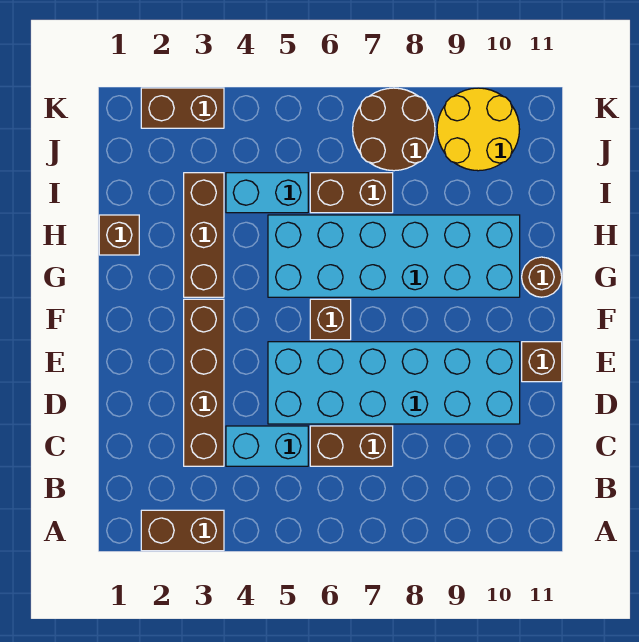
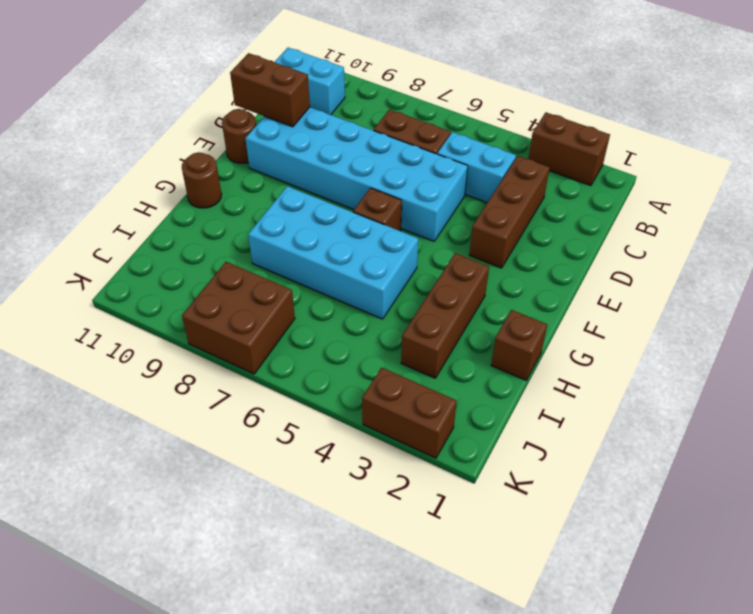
brown brick C3:F3 level 1 -> brown brick C3:E3 level 1
brown brick E11 level 1 -> brown round brick E11 level 1
cyan brick G5:H10 level 1 -> cyan brick G5:H8 level 1
cyan brick I4:I5 level 1 -> cyan brick B10:B11 level 1
brown brick I6:I7 level 1 -> brown brick D10:D11 level 2
brown round brick J7:K8 level 1 -> brown brick J7:K8 level 1
yellow round brick J9:K10 level 1 -> none

